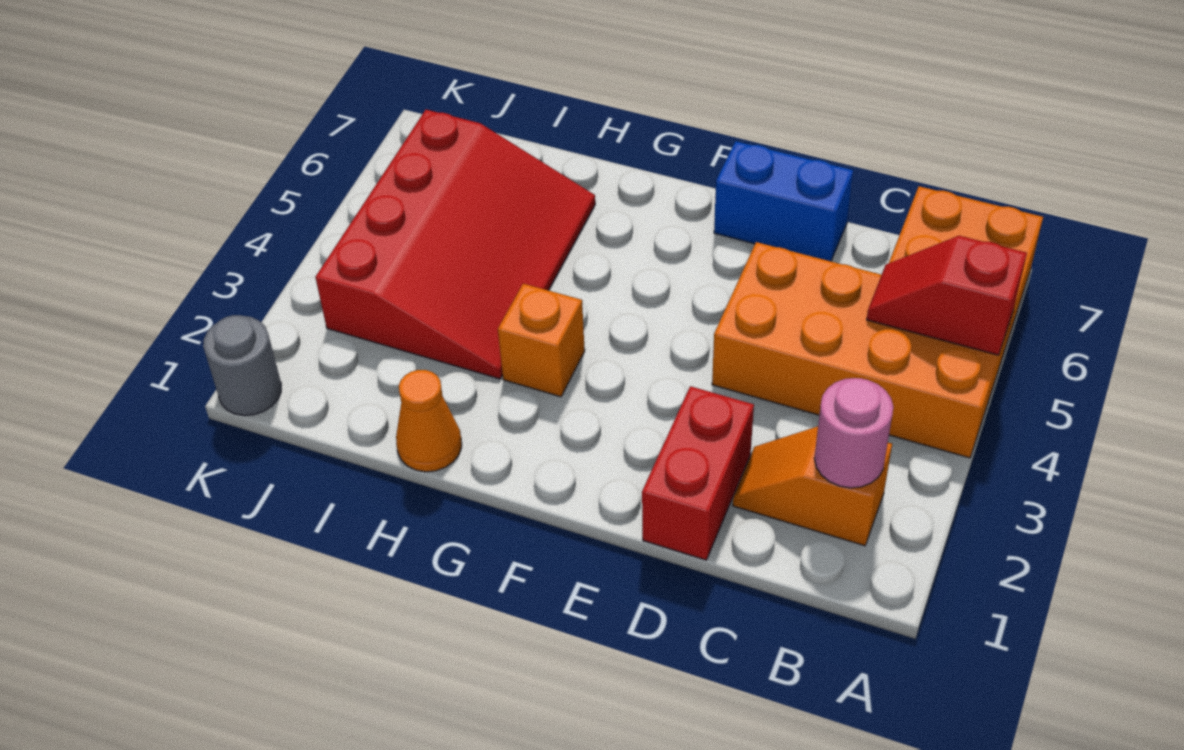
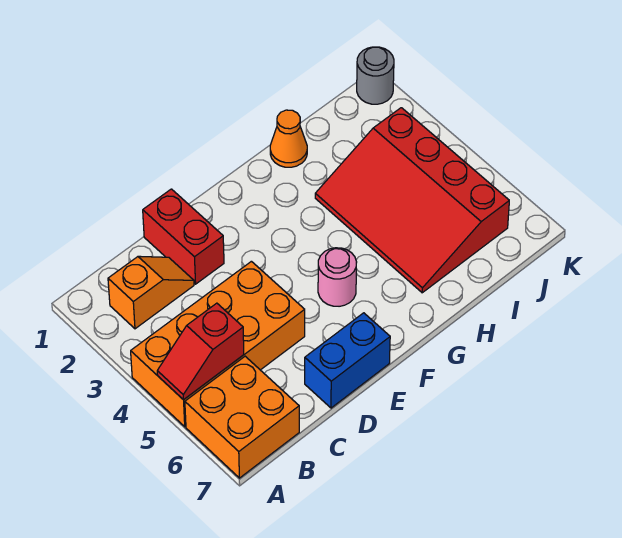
red slope A5:B5 level 2 top A -> red slope A5:B5 level 2 top B
pink round brick B2 level 2 -> pink round brick F5 level 1
orange brick G3 level 1 -> none

